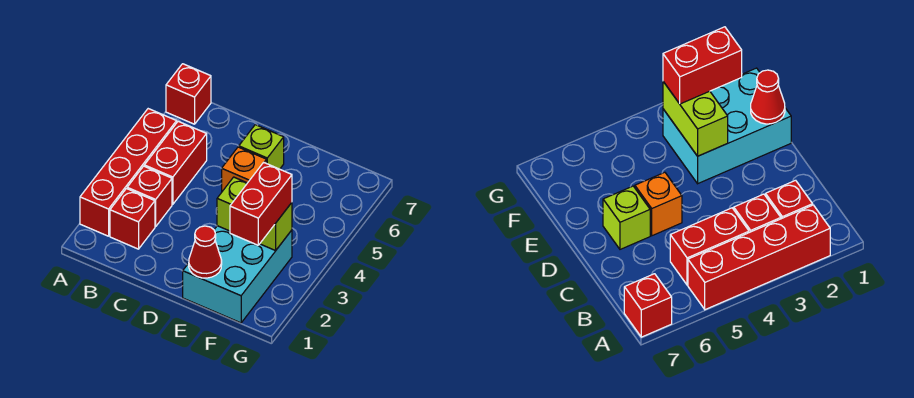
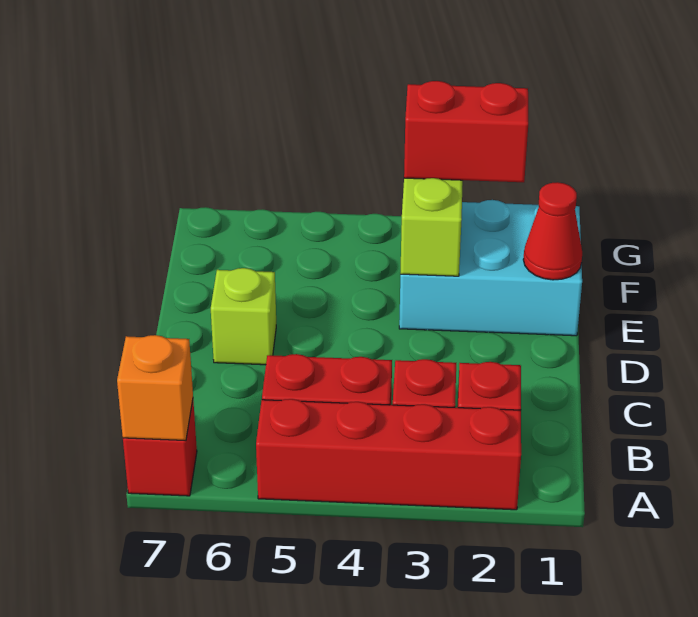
orange brick D5 level 1 -> orange brick A7 level 2

